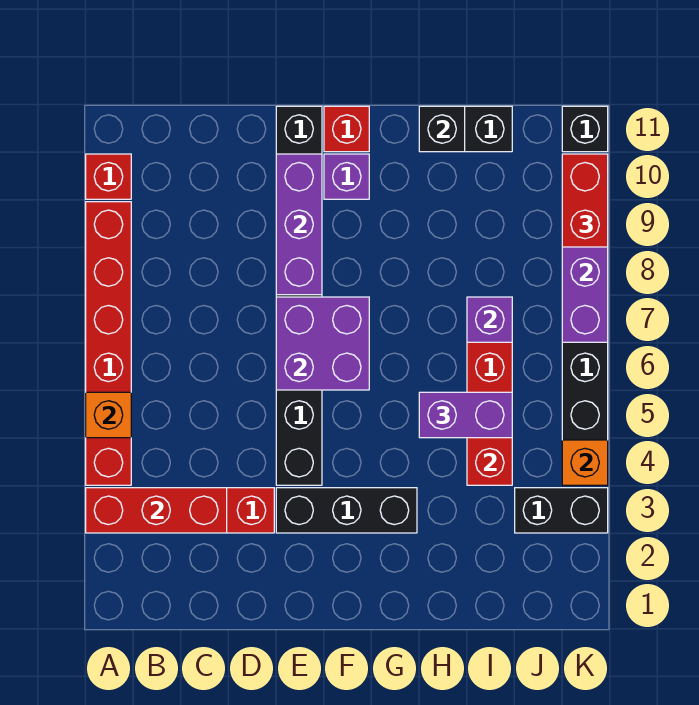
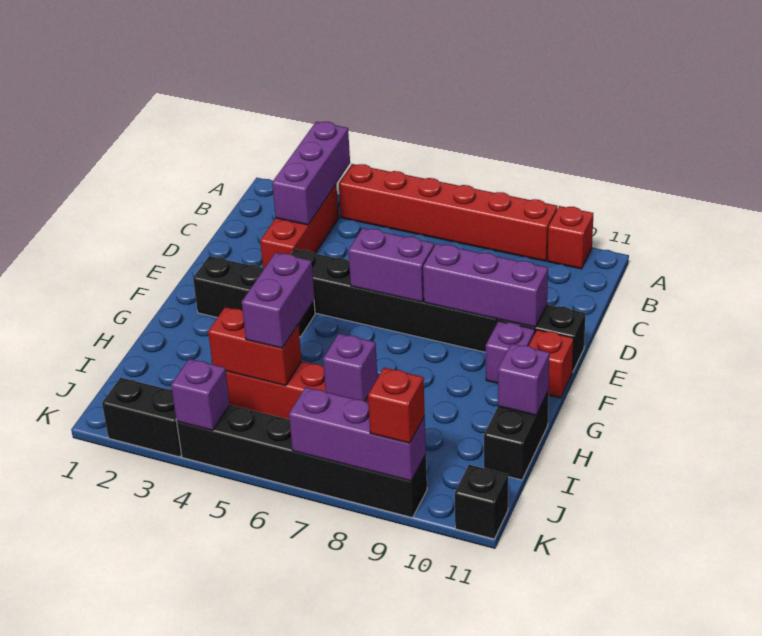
red brick A3:C3 level 2 -> purple brick A3:C3 level 2
orange brick A5 level 2 -> none
black brick E3:G3 level 1 -> black brick F2:F4 level 1
purple brick E6:F7 level 2 -> purple brick E6:E7 level 2
black brick H11 level 2 -> purple brick H11 level 2
black brick J3:K3 level 1 -> black brick K2:K3 level 1
orange brick K4 level 2 -> purple brick K4 level 2
red brick K9:K10 level 3 -> red brick K9 level 3

